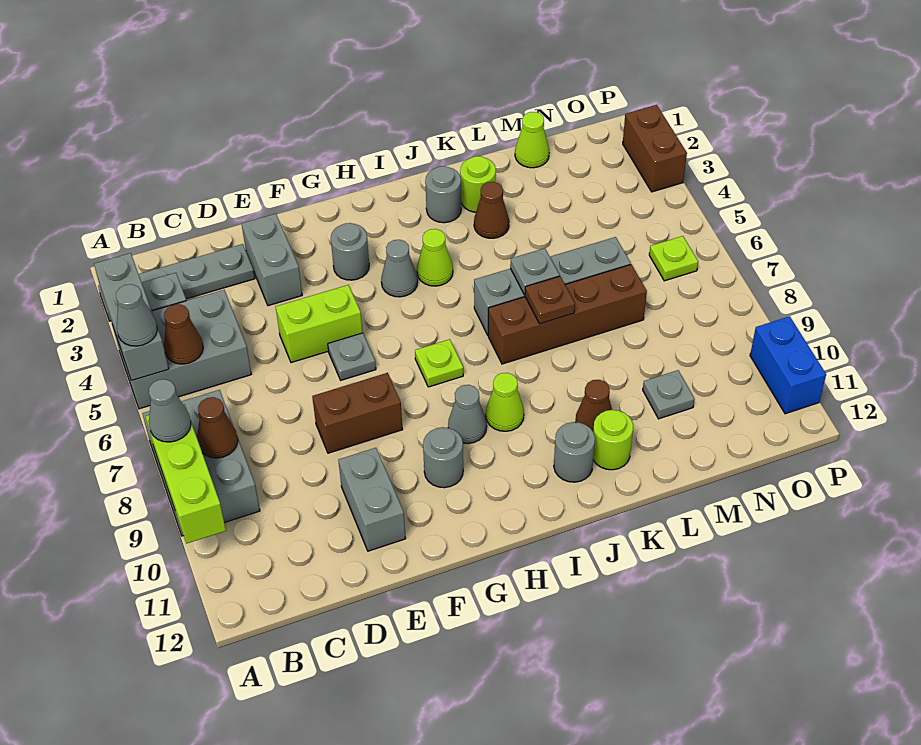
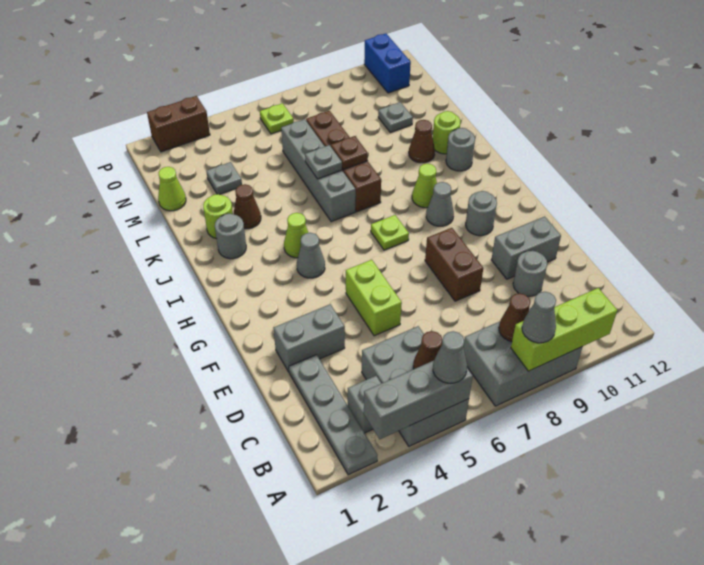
grey plate F6 level 1 -> grey plate M3 level 1
grey round brick G3 level 1 -> grey round brick D10 level 1
blue brick P10:P11 level 1 -> blue brick O11:P11 level 1

